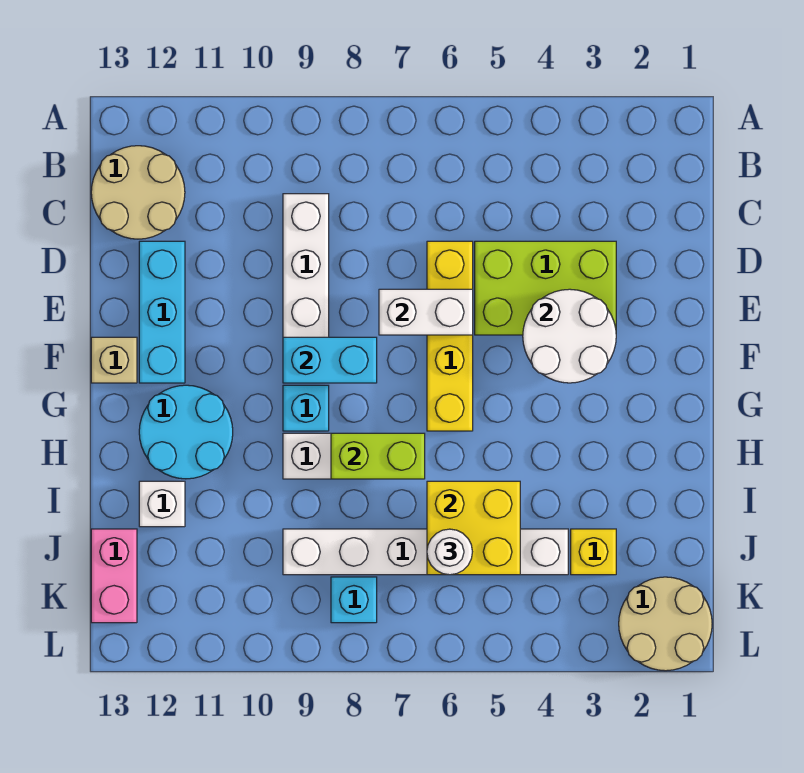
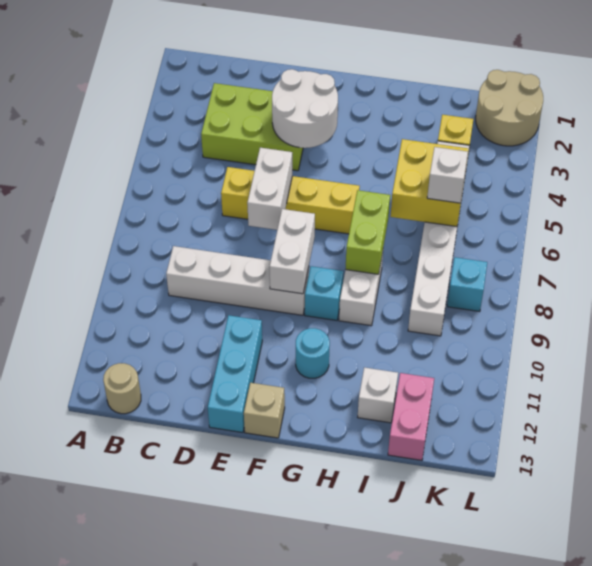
tan round brick B12:C13 level 1 -> tan round brick B13 level 1
lime brick D3:E5 level 1 -> lime brick C3:E4 level 1
cyan brick D12:F12 level 1 -> cyan brick E11:E13 level 1
cyan brick F8:F9 level 2 -> white brick F8:F9 level 2
cyan round brick G11:H12 level 1 -> cyan round brick G11 level 1
white round brick J6 level 3 -> white brick J6 level 3
pink brick J13:K13 level 1 -> pink brick J12:J13 level 1

